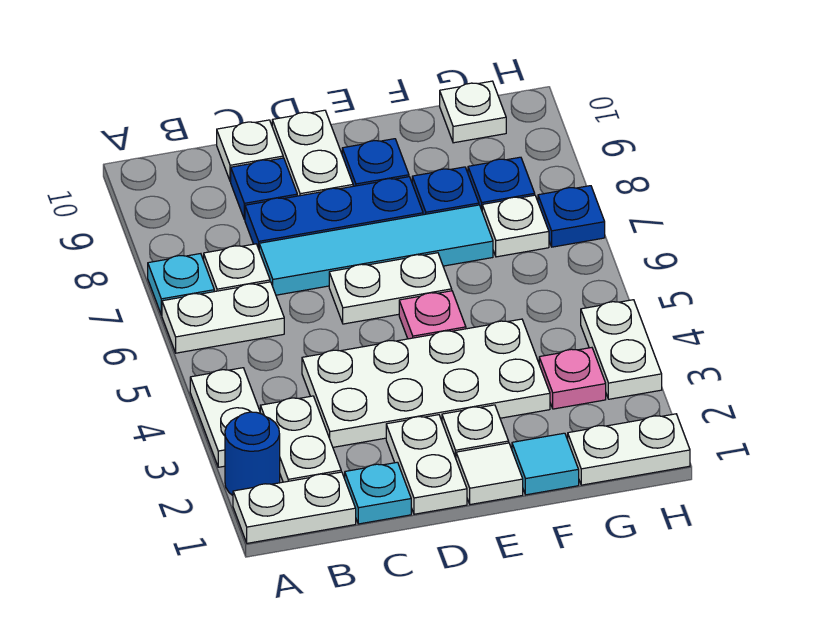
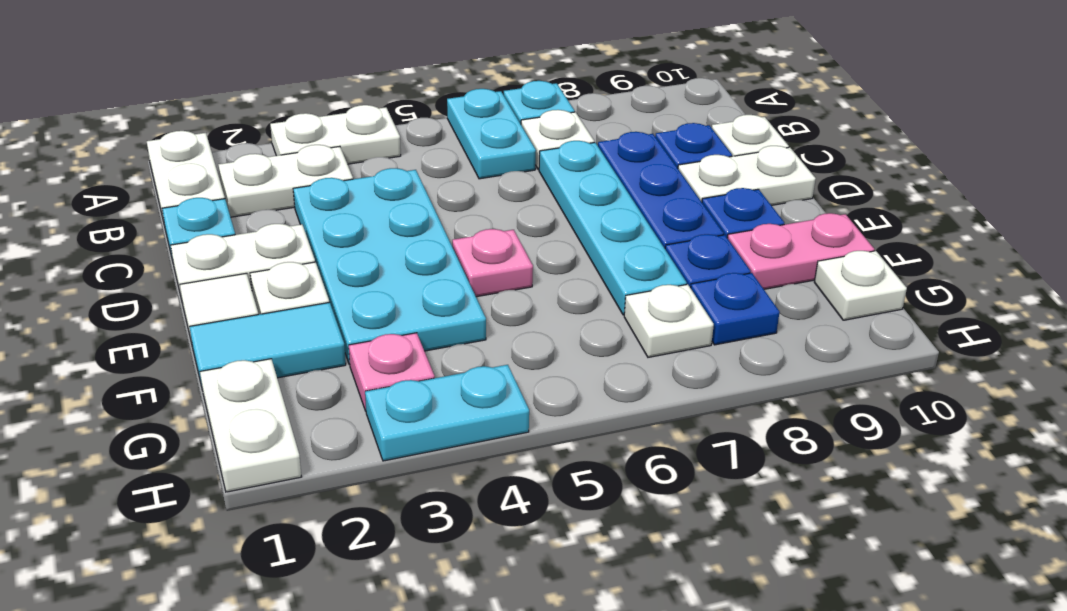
blue round brick A2 level 1 -> none
white plate A6:B6 level 1 -> cyan plate A6:B6 level 1
white plate C3:F4 level 1 -> cyan plate C3:F4 level 1
cyan tile C7:F7 level 1 -> cyan plate C7:F7 level 1
white plate D6:E6 level 1 -> none
cyan tile F1 level 1 -> cyan tile F1:F2 level 1
none -> pink plate F9:F10 level 1
white plate H3:H4 level 1 -> cyan plate H3:H4 level 1
blue plate H7 level 1 -> none

